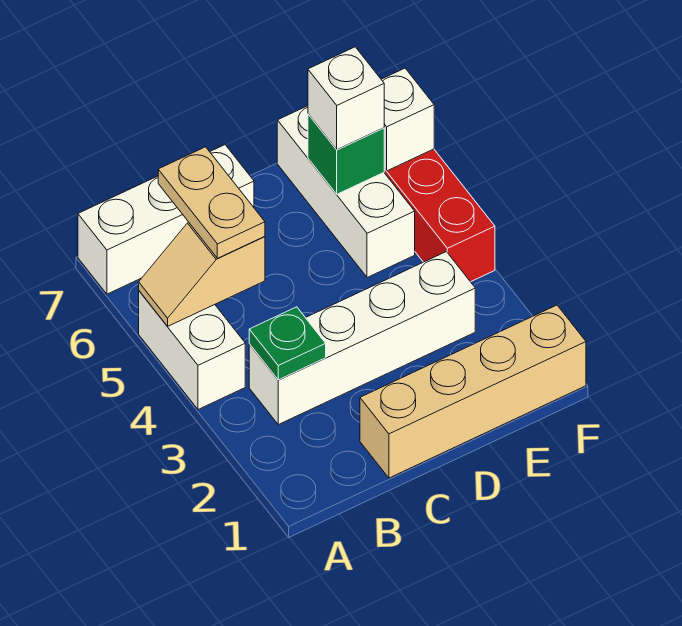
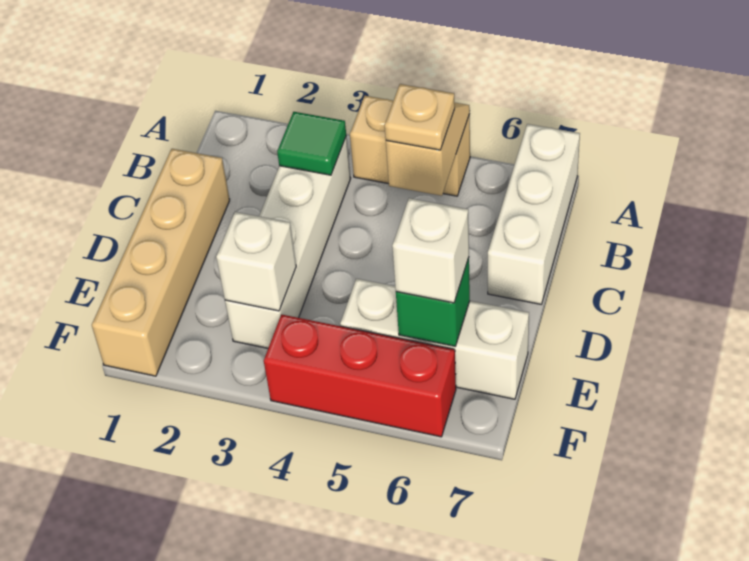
white brick A4:A5 level 1 -> tan brick A4:A5 level 1
green plate B3 level 2 -> green tile B3 level 2
tan plate B5:B6 level 3 -> tan plate B5 level 3
white brick F6 level 2 -> white brick E3 level 2

